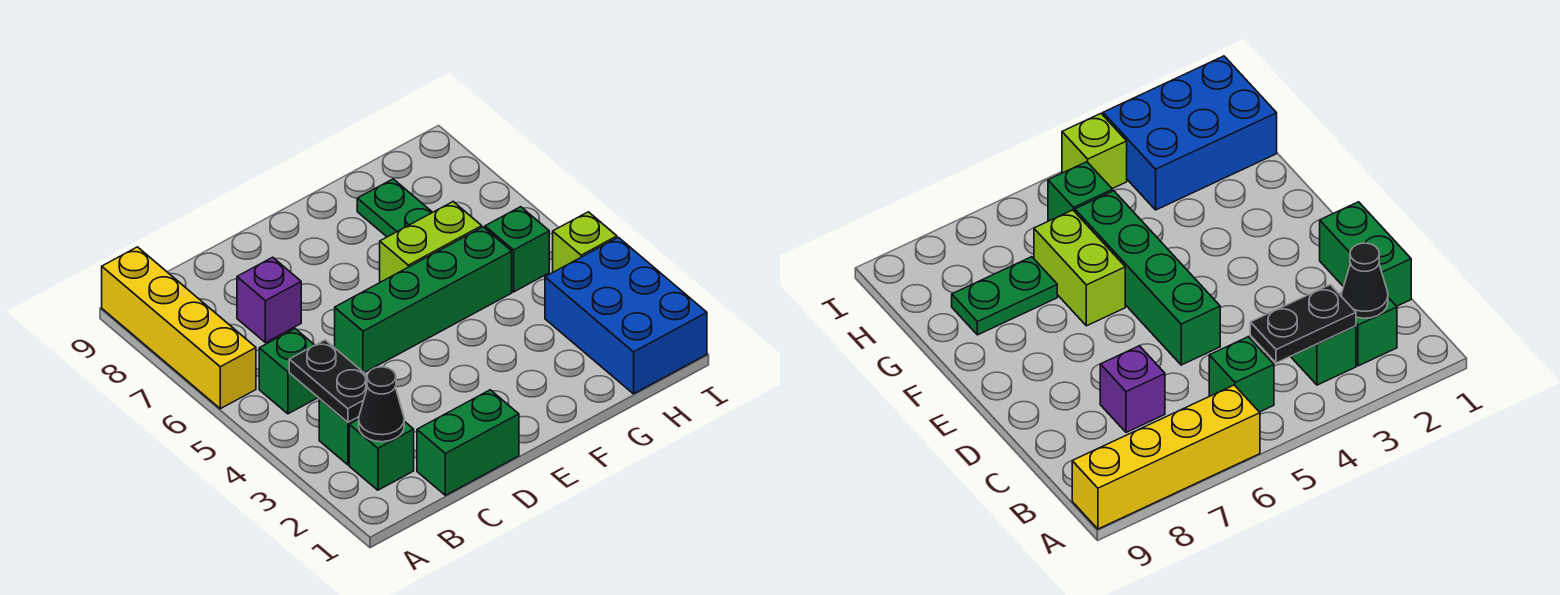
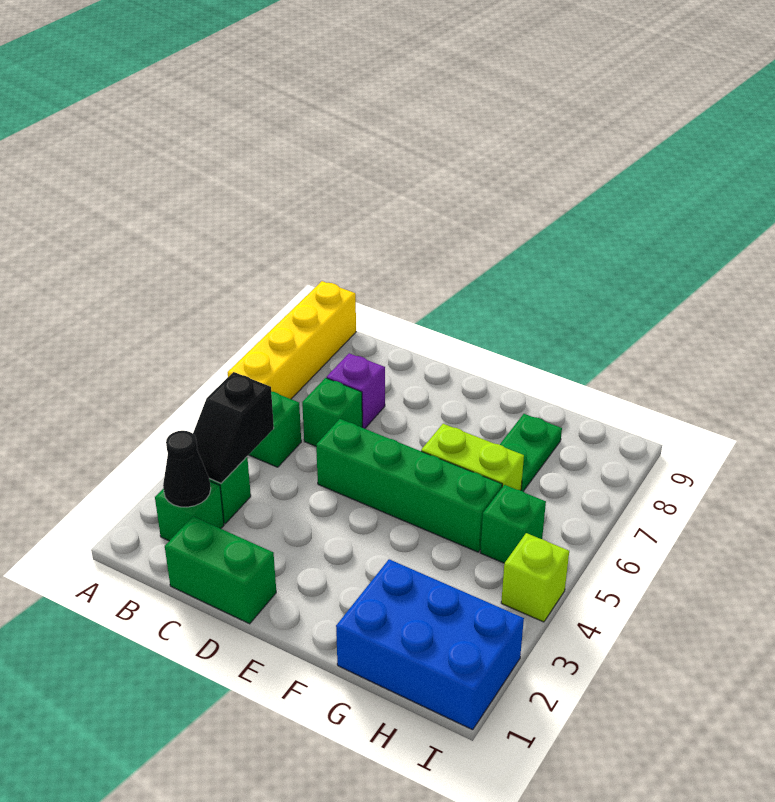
black plate B3:B4 level 2 -> black slope B3:B4 level 2 top 4
none -> green brick C6 level 1
blue brick H1:I3 level 1 -> blue brick G1:I2 level 1

